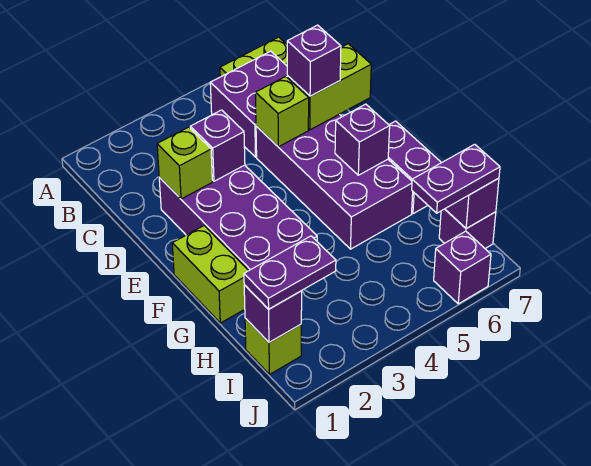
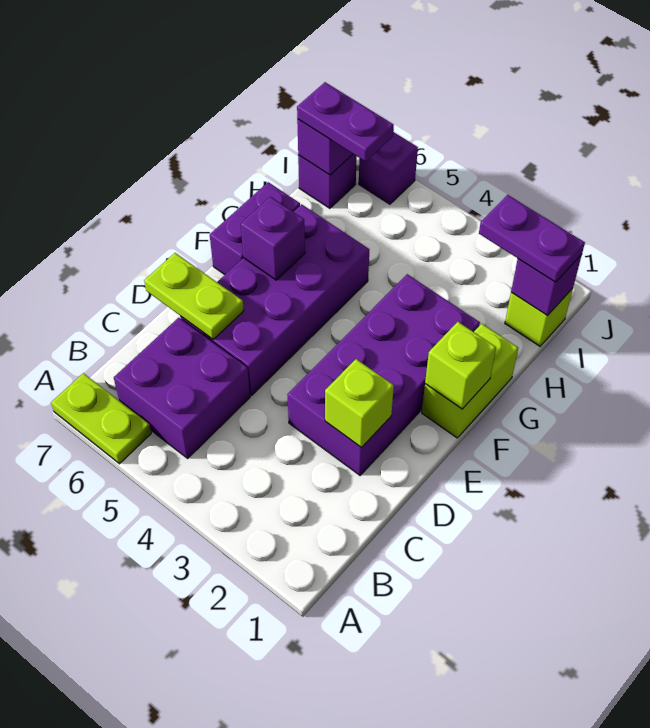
purple brick D3 level 2 -> none
lime brick D5 level 2 -> lime brick F1 level 2
lime brick D6:D7 level 2 -> lime plate D6:D7 level 2
purple brick D6 level 3 -> none

